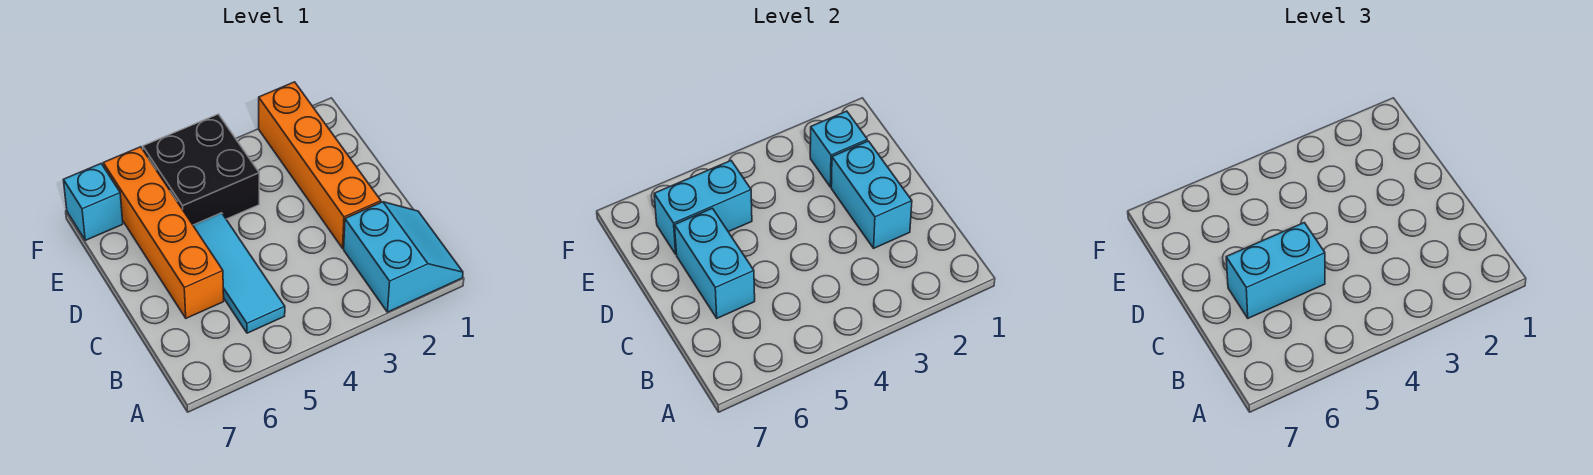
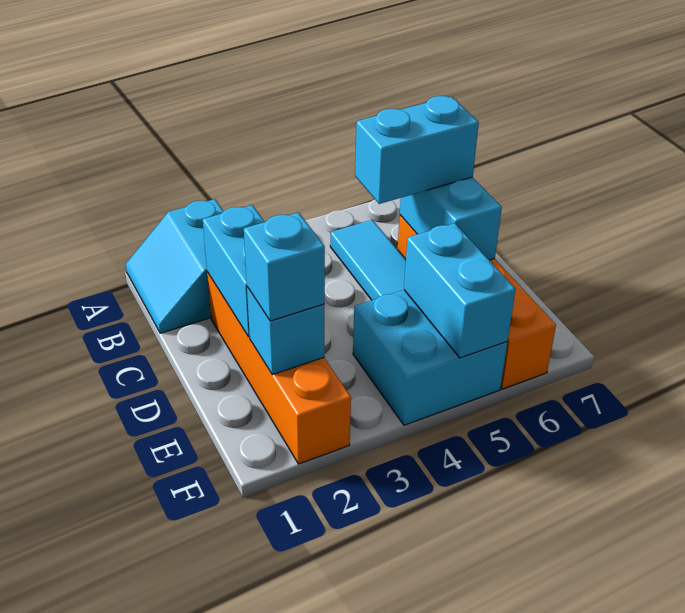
black brick E4:F5 level 1 -> cyan brick E4:F5 level 1
cyan brick E5:E6 level 2 -> cyan brick E5:F5 level 2
cyan brick F7 level 1 -> cyan brick E2 level 3

